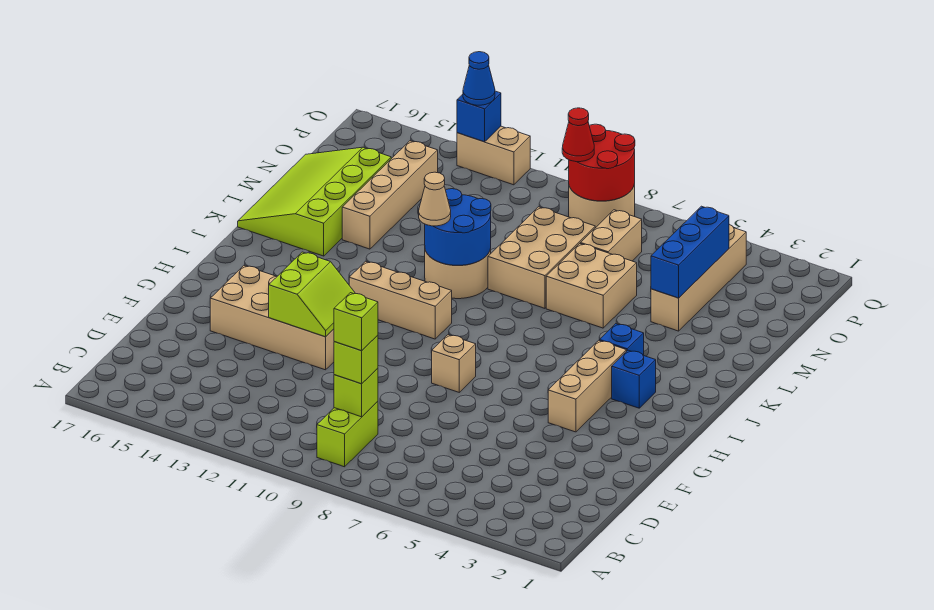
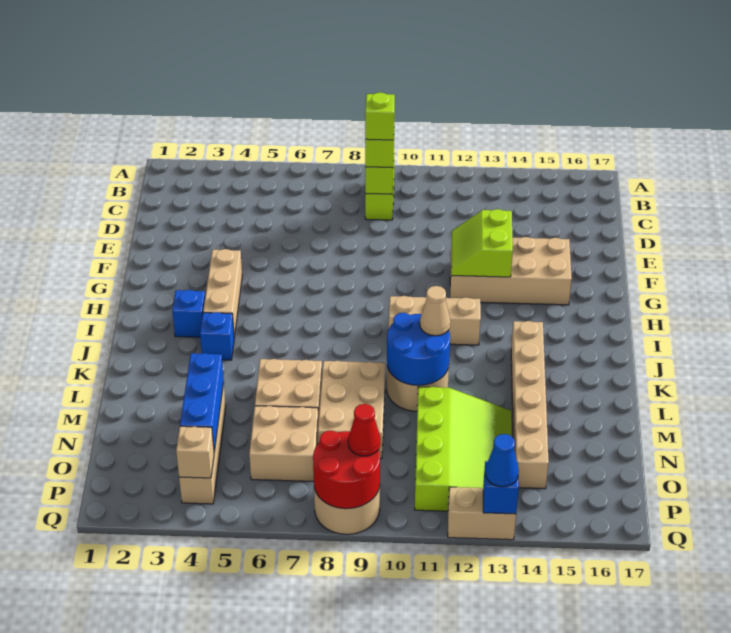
tan brick G8 level 1 -> tan brick P4 level 2
lime slope K15:N17 level 1 top 15 -> lime slope M11:P13 level 1 top 11
tan brick L14:O14 level 1 -> tan brick J14:O14 level 1
tan brick N7:O7 level 1 -> tan brick N6:O7 level 1

